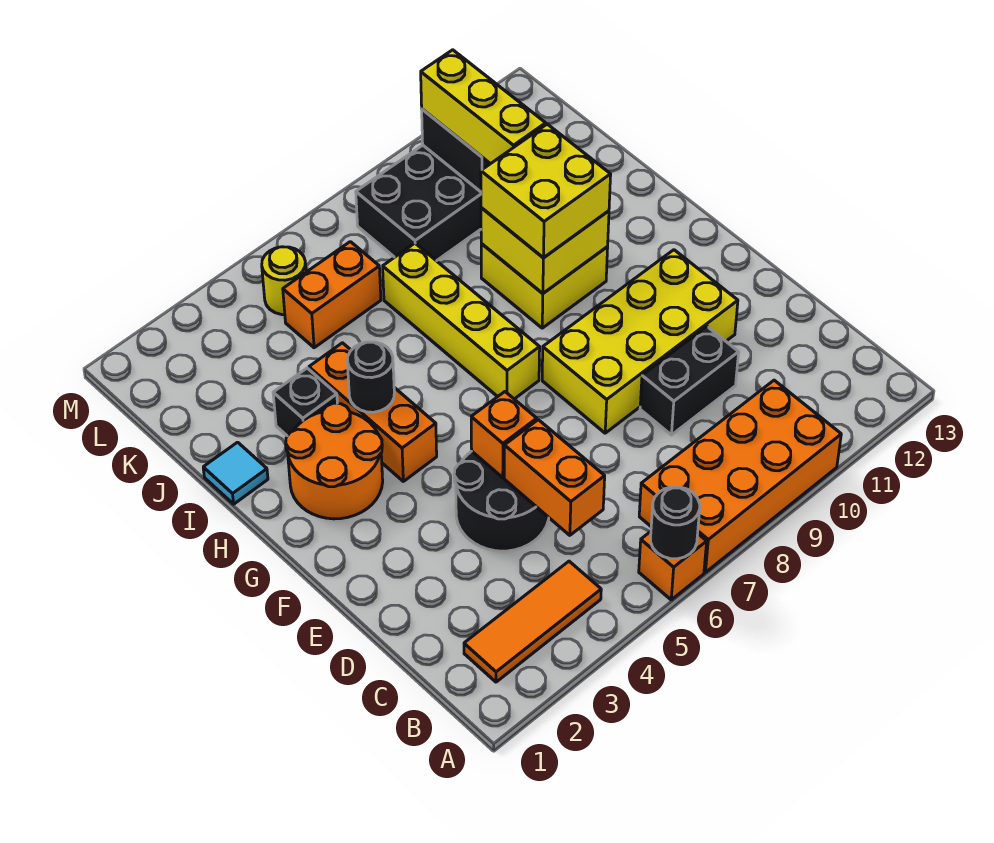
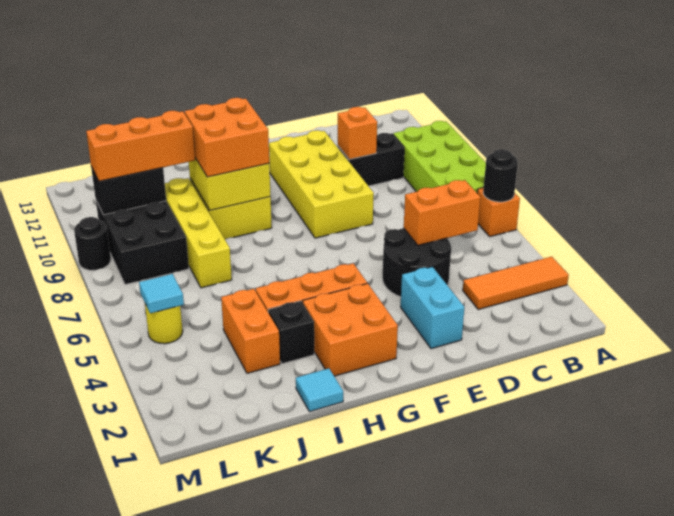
orange brick A7:B10 level 1 -> lime brick A7:B10 level 1
orange tile B2:B4 level 1 -> orange tile A3:C3 level 1
black brick D9:D10 level 1 -> black brick C10:D10 level 1
none -> cyan brick E2:E3 level 1
orange brick E5 level 2 -> orange brick D10 level 2
orange round brick G2:H3 level 1 -> orange brick G2:H3 level 1
yellow brick G7:J7 level 1 -> yellow brick J7:J10 level 1
black round brick H4 level 2 -> black round brick M9 level 1
yellow brick H9:I10 level 3 -> orange brick H9:I10 level 3
yellow brick J10:L10 level 3 -> orange brick J10:L10 level 3
orange brick K5:K6 level 1 -> orange brick J3:J4 level 1
none -> cyan tile L5 level 2

